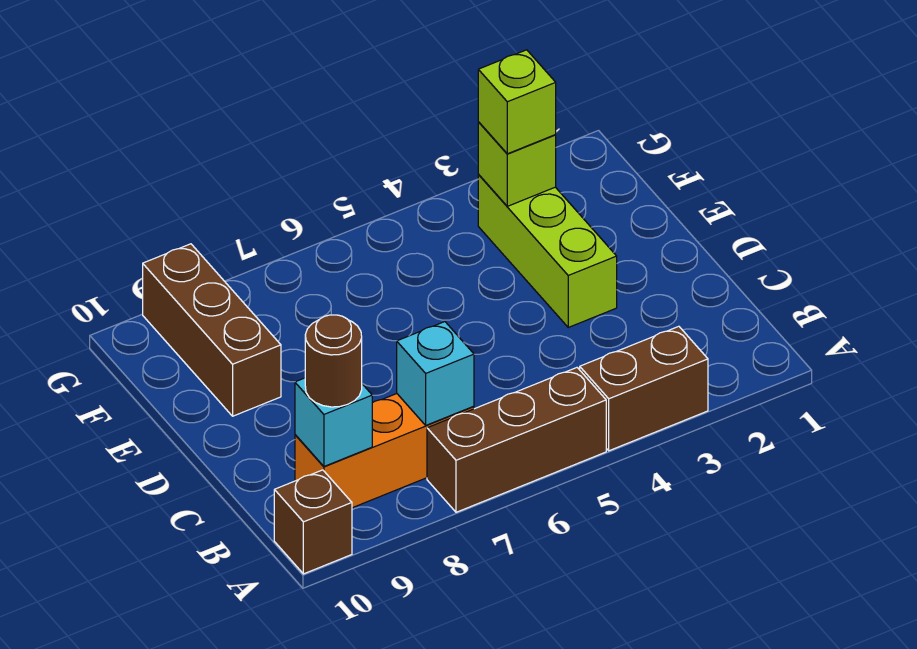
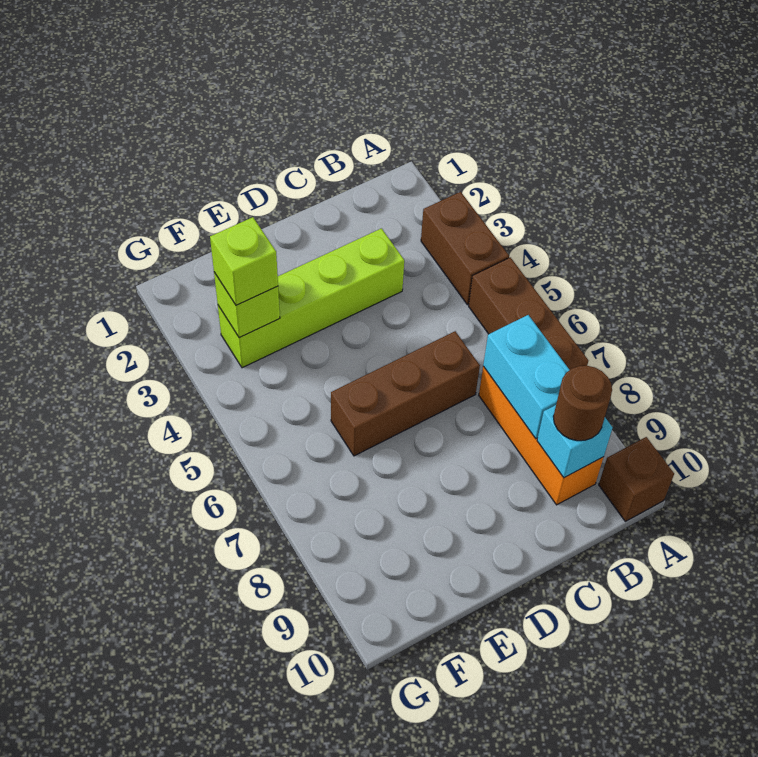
cyan brick B7 level 2 -> cyan brick B7:B8 level 2
lime brick D3:F3 level 1 -> lime brick C3:F3 level 1
brown brick E9:G9 level 1 -> brown brick C6:E6 level 1

